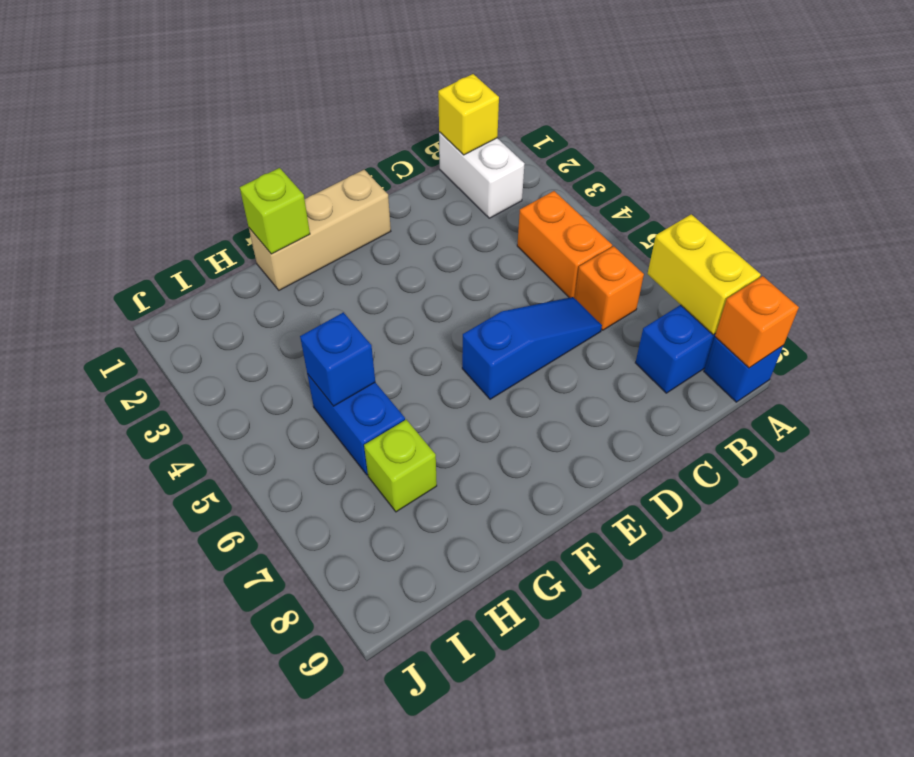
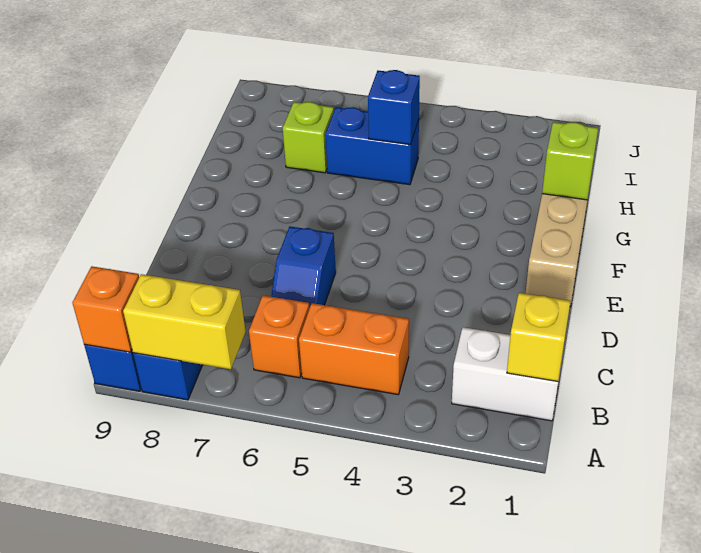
blue slope C6:E6 level 1 top E -> blue slope C6:D6 level 1 top D

